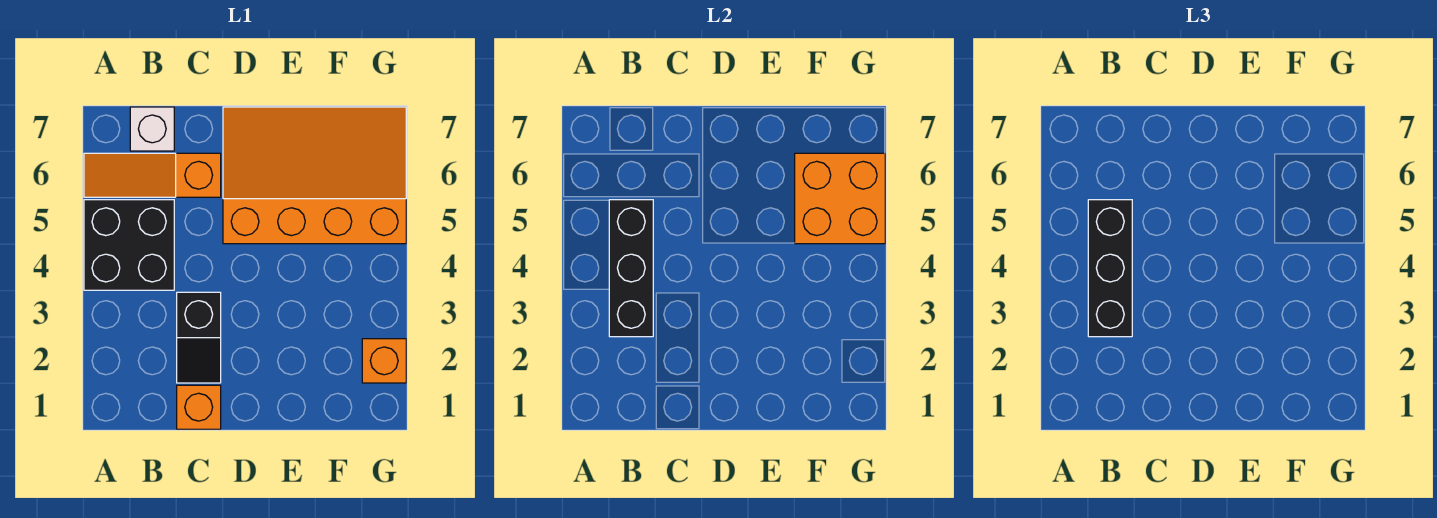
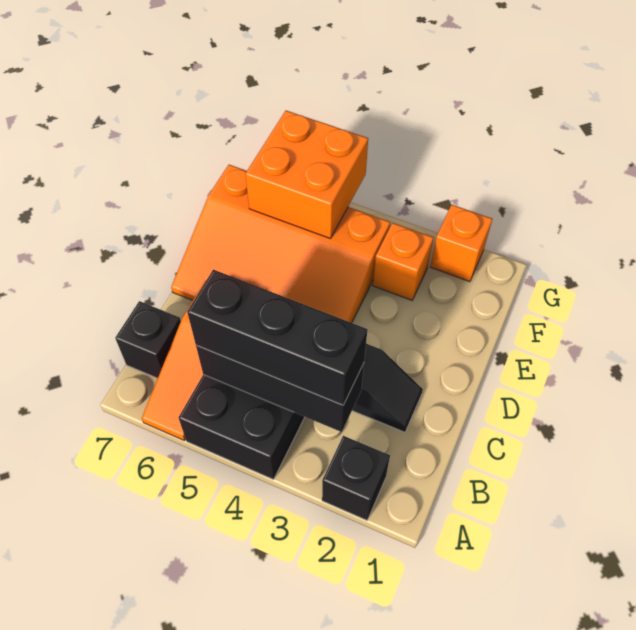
none -> black brick A2 level 1
white brick B7 level 1 -> black brick B7 level 1
orange brick C1 level 1 -> orange brick F3 level 1
orange slope D5:G7 level 1 top 5 -> orange slope D4:F7 level 1 top F

